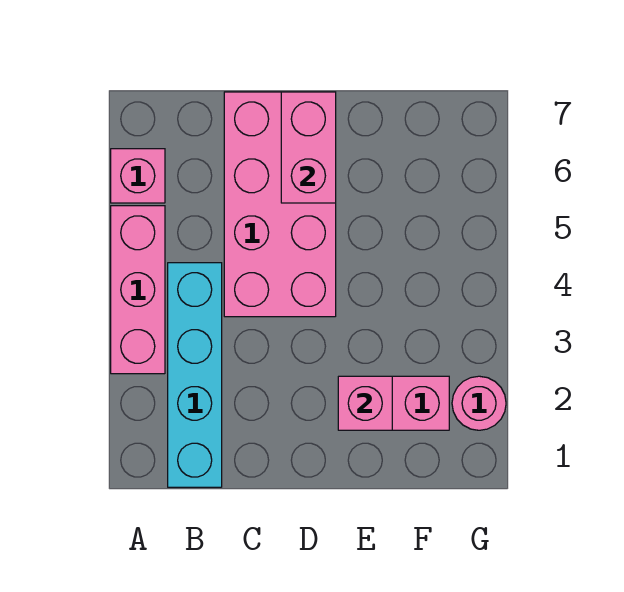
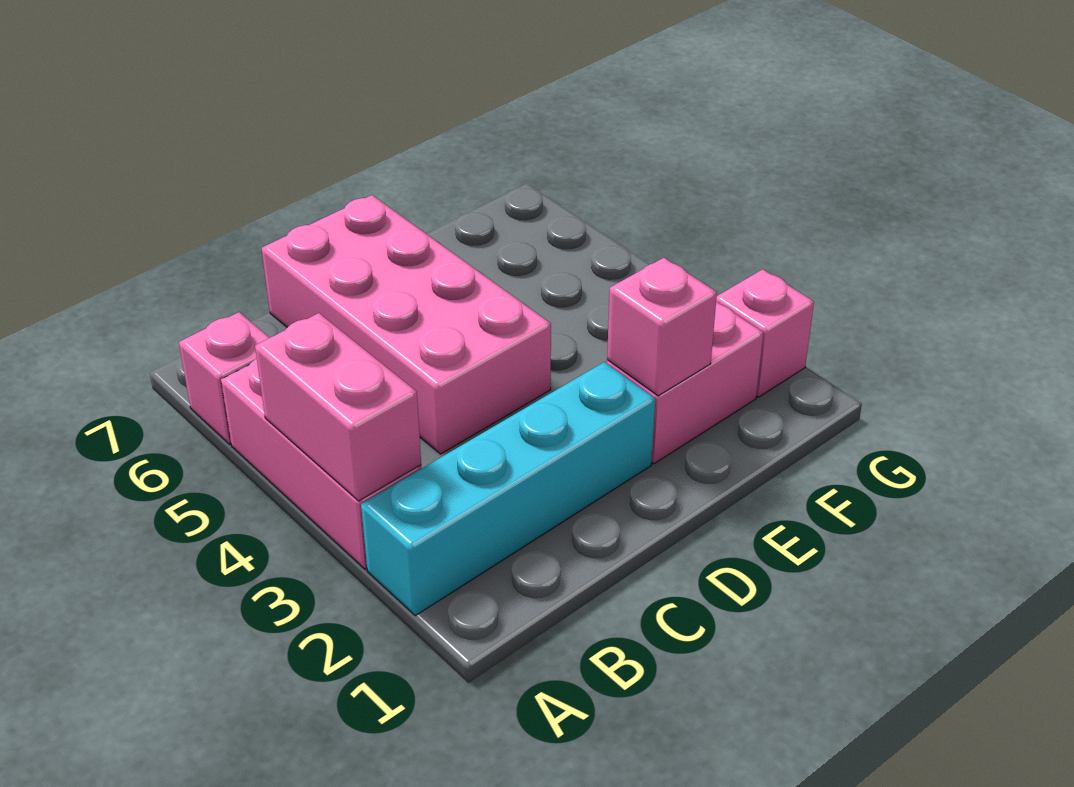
cyan brick B1:B4 level 1 -> cyan brick A2:D2 level 1
pink brick D6:D7 level 2 -> pink brick A3:A4 level 2
pink round brick G2 level 1 -> pink brick G2 level 1

